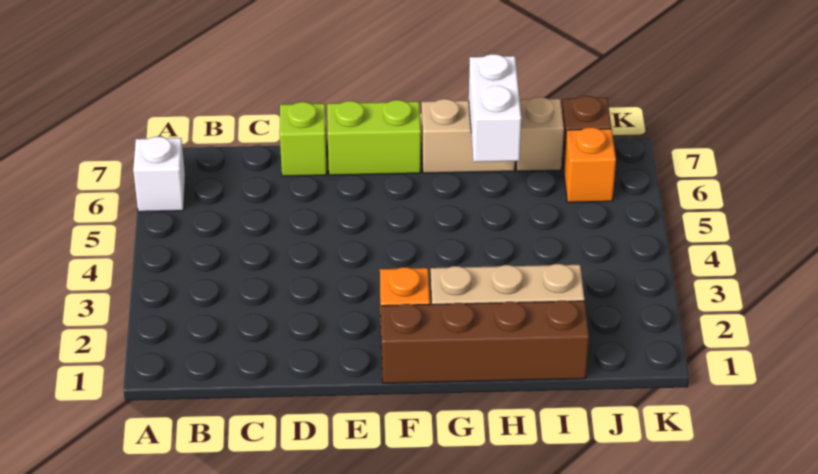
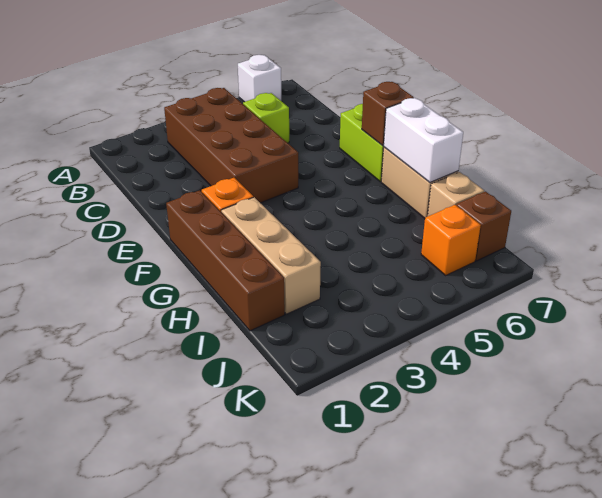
none -> brown brick B3:E4 level 1
lime brick D7 level 1 -> lime brick C5 level 1
none -> brown brick F7 level 2
white brick H6:H7 level 2 -> white brick G7:H7 level 2

